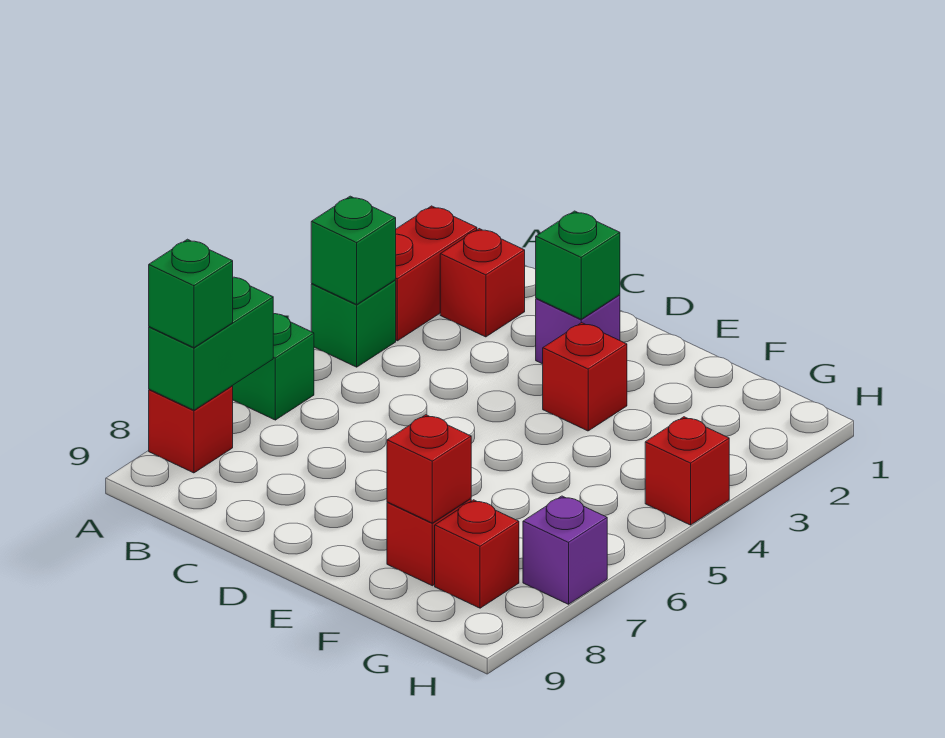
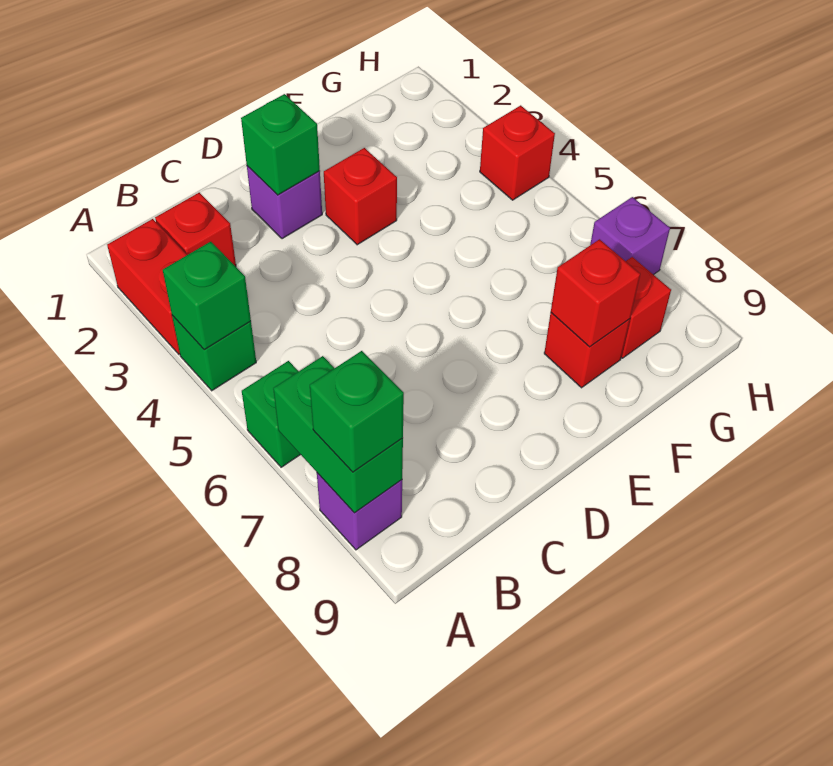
red brick A8 level 1 -> purple brick A8 level 1

